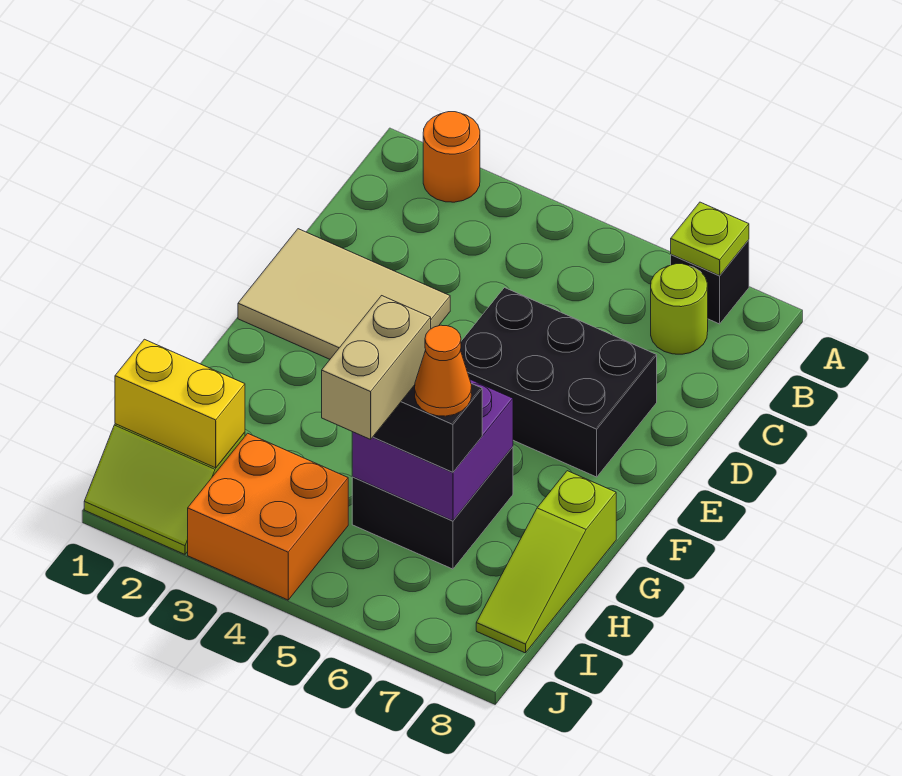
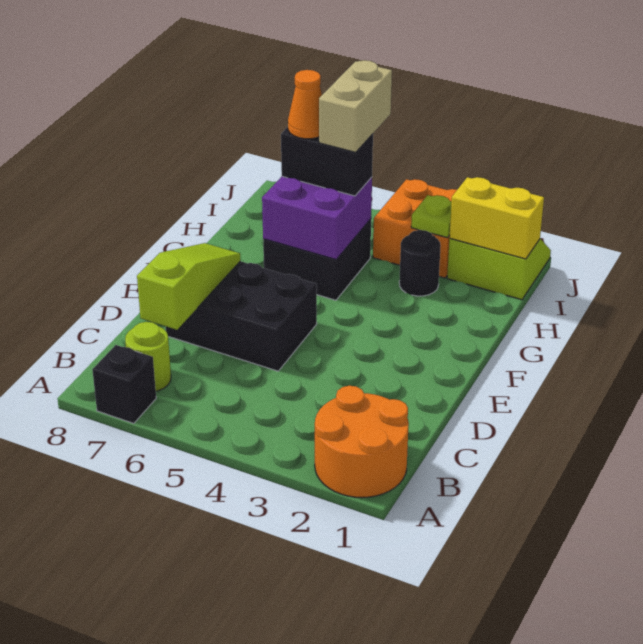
orange round brick A2 level 1 -> orange round brick A1:B2 level 1
lime plate A7 level 2 -> lime plate I3 level 2
tan tile D1:E3 level 1 -> none
lime slope G8:I8 level 1 top G -> lime slope C7:E7 level 2 top C
none -> black round brick H3 level 1

